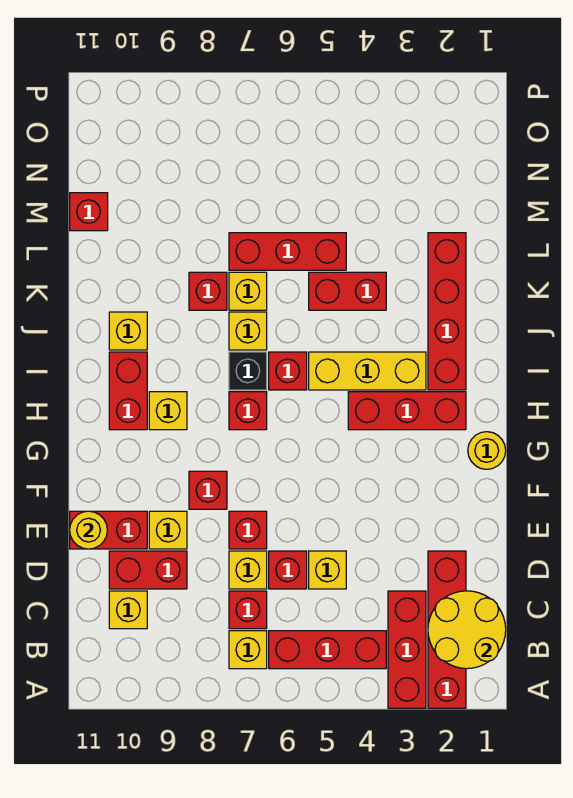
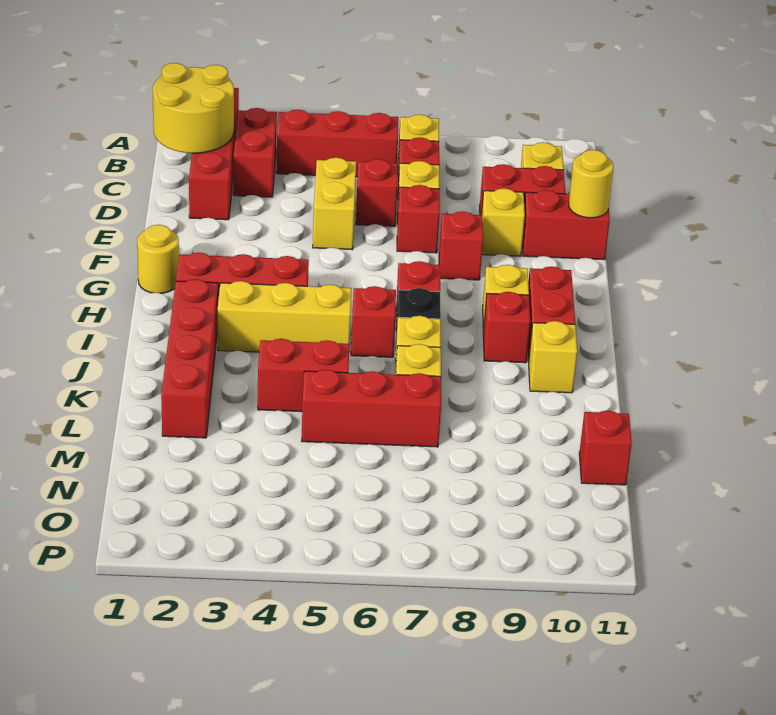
red brick A3:C3 level 1 -> red brick B3:C3 level 1
yellow brick D5 level 1 -> yellow brick D5:E5 level 1
red brick K8 level 1 -> red brick I9 level 1

